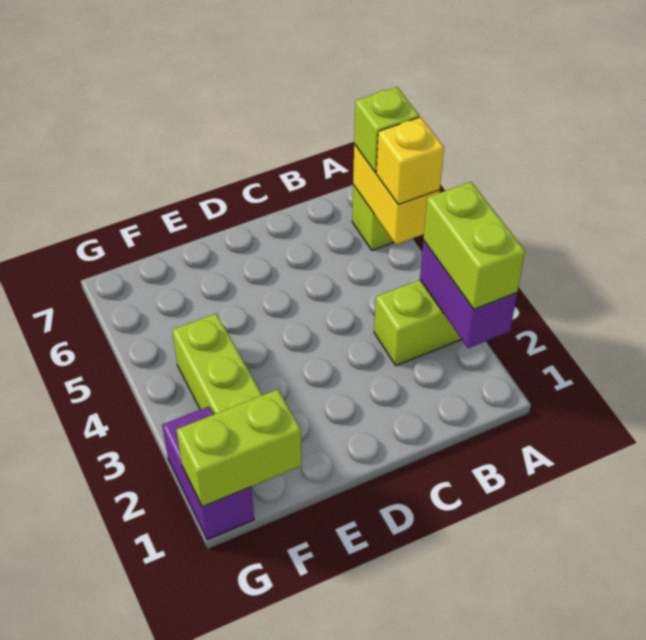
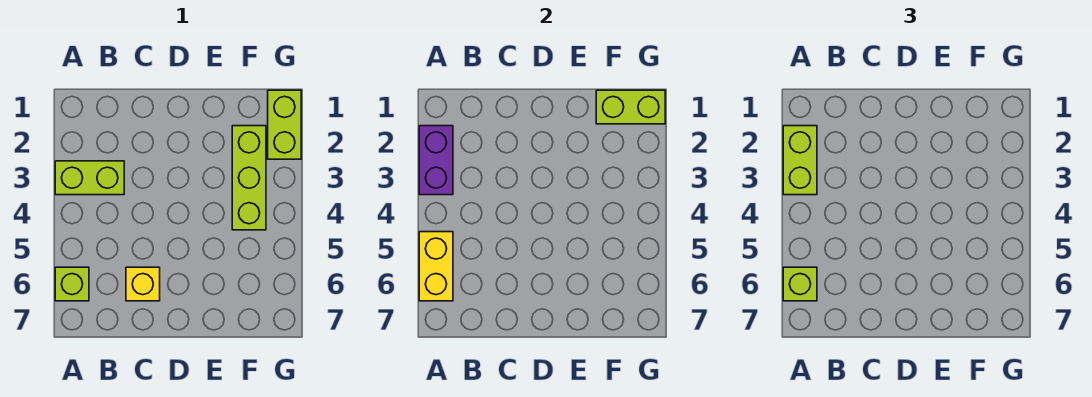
yellow brick A5 level 3 -> yellow brick C6 level 1
purple brick G1:G2 level 1 -> lime brick G1:G2 level 1

